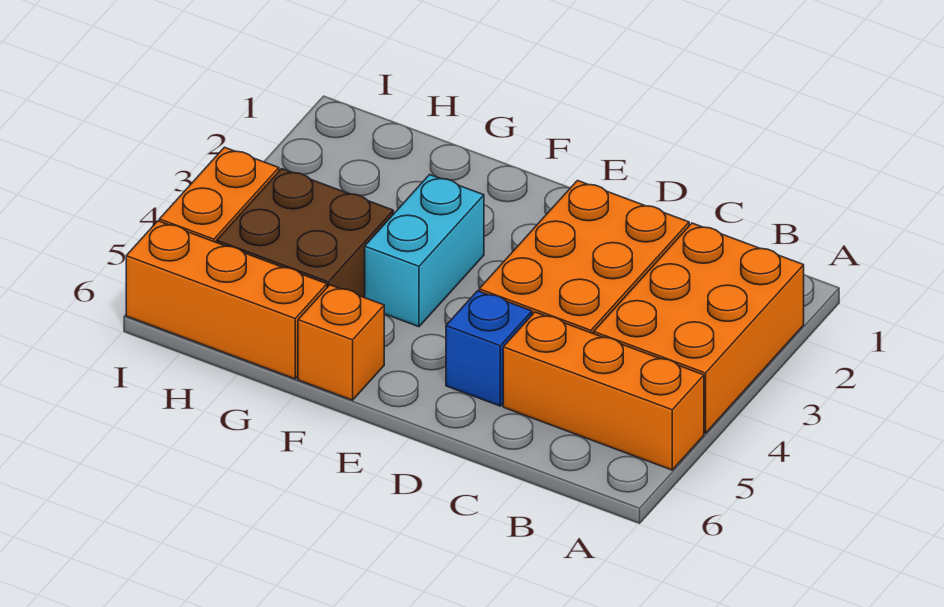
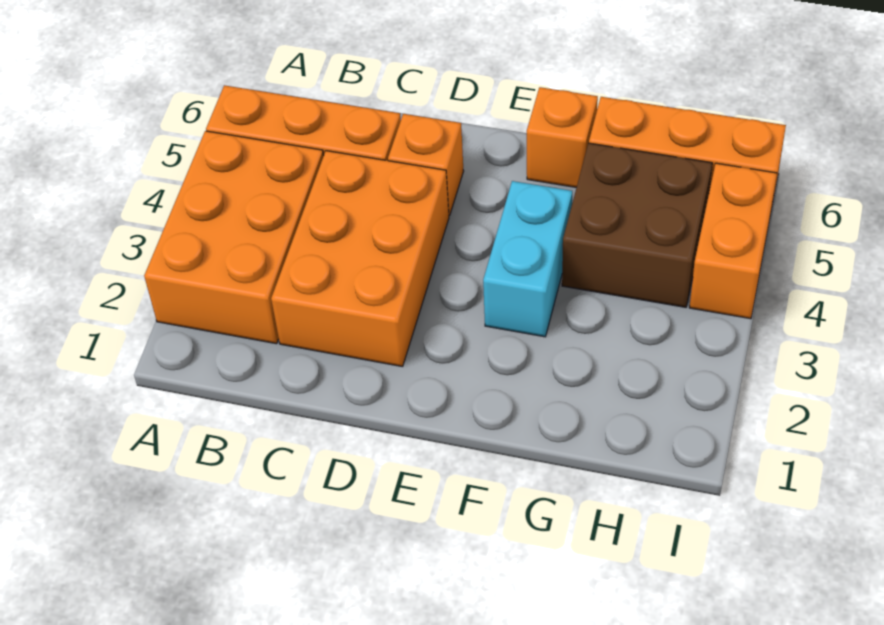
blue brick D5 level 1 -> orange brick D5 level 1

